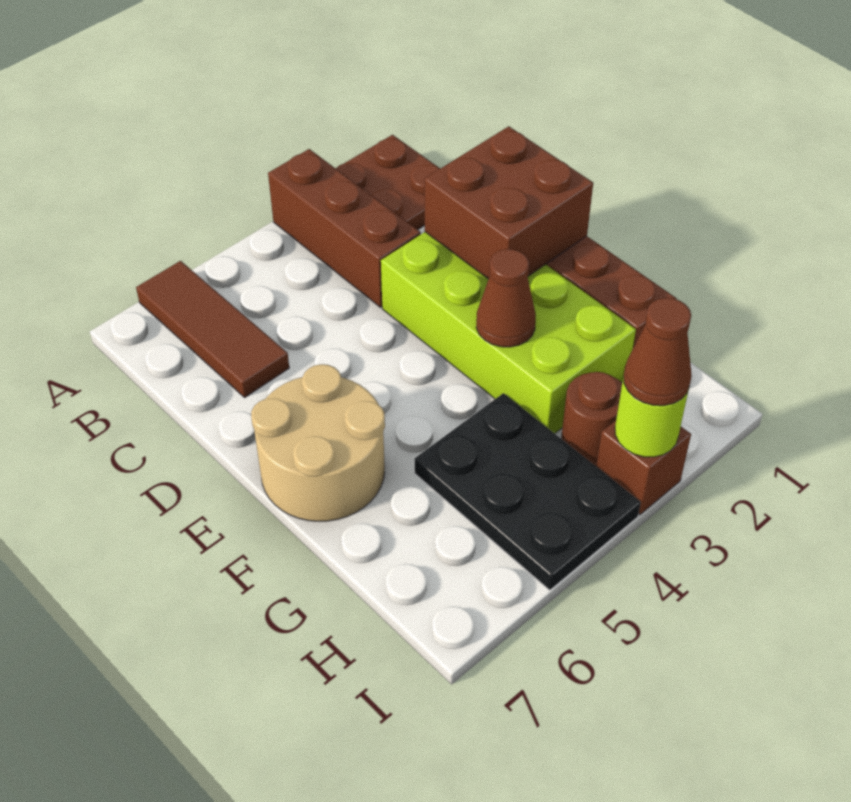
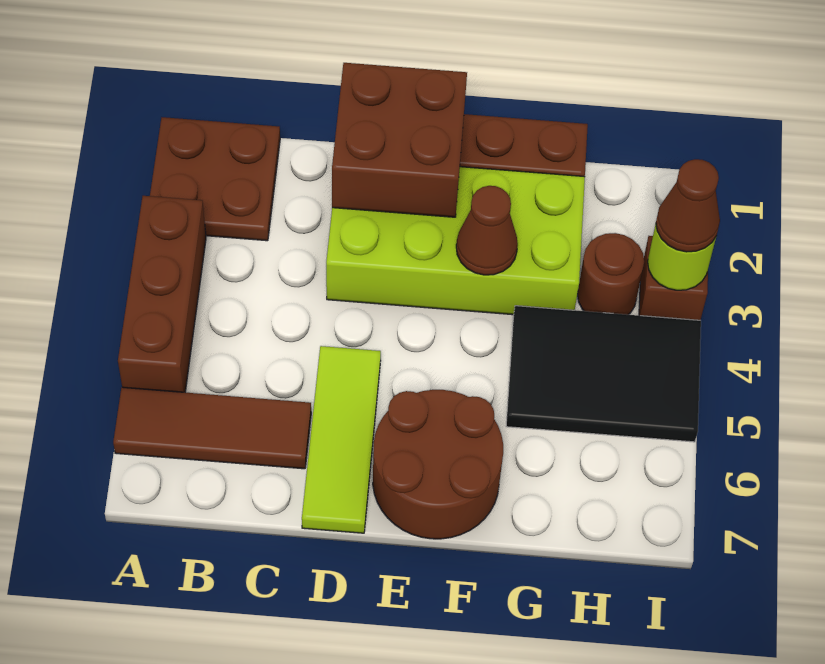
brown brick A3:C3 level 1 -> brown brick A3:A5 level 1
none -> lime tile D5:D7 level 1
tan round brick E6:F7 level 1 -> brown round brick E6:F7 level 1
black plate G4:I5 level 1 -> black tile G4:I5 level 1

